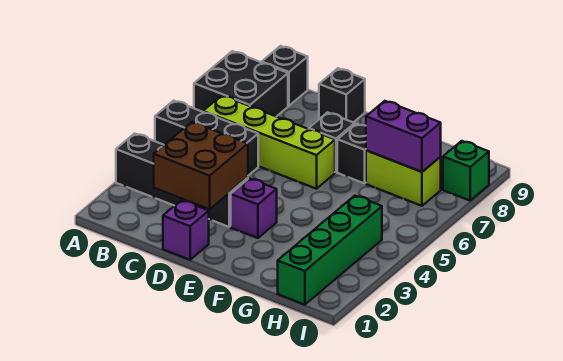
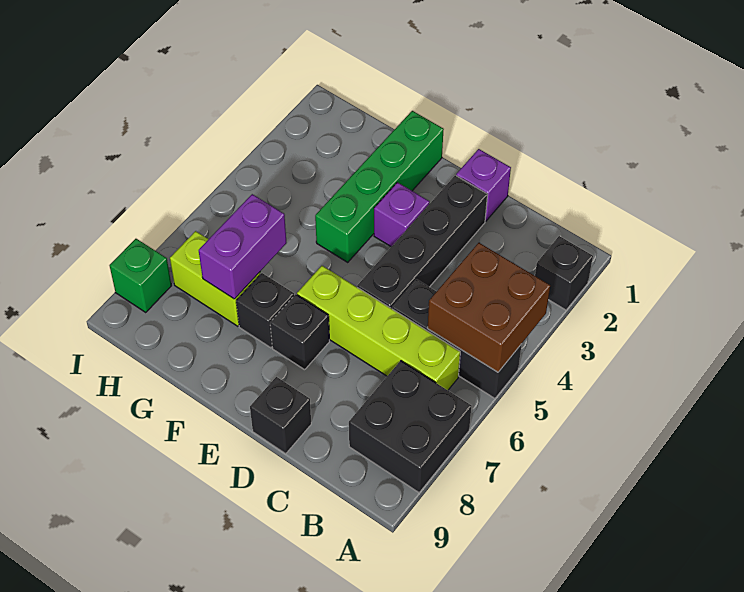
black brick A3:D3 level 1 -> black brick D2:D5 level 1
black brick B9 level 1 -> black brick A2 level 1
brown brick C2:D3 level 2 -> brown brick A4:B5 level 2
purple brick G7:H7 level 2 -> purple brick G6:G7 level 2
green brick H1:H4 level 1 -> green brick F1:F4 level 1

